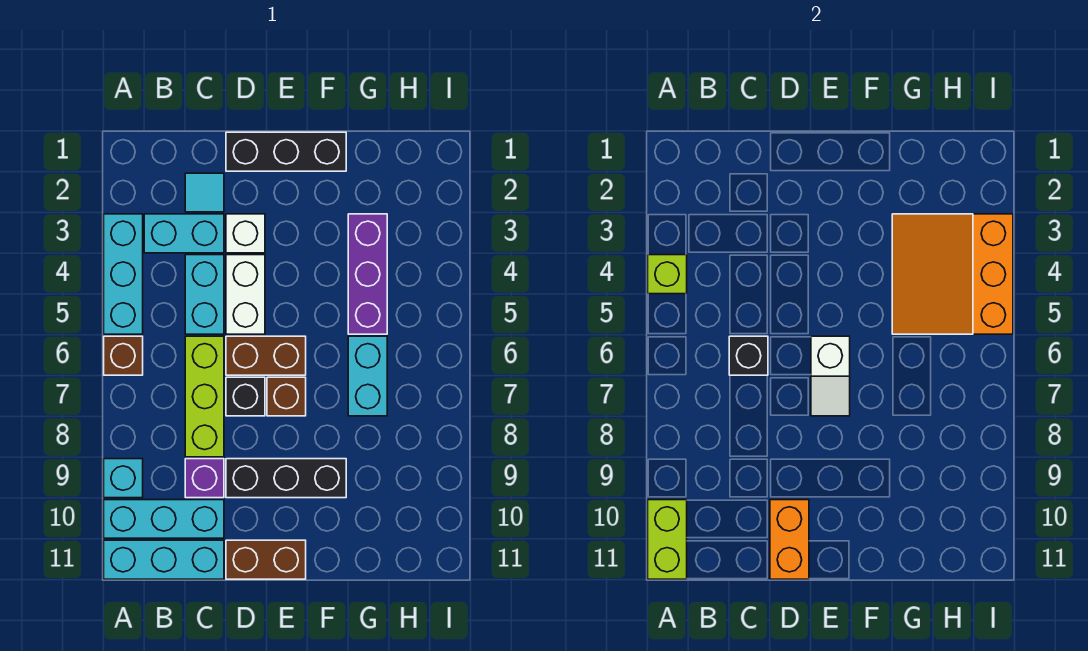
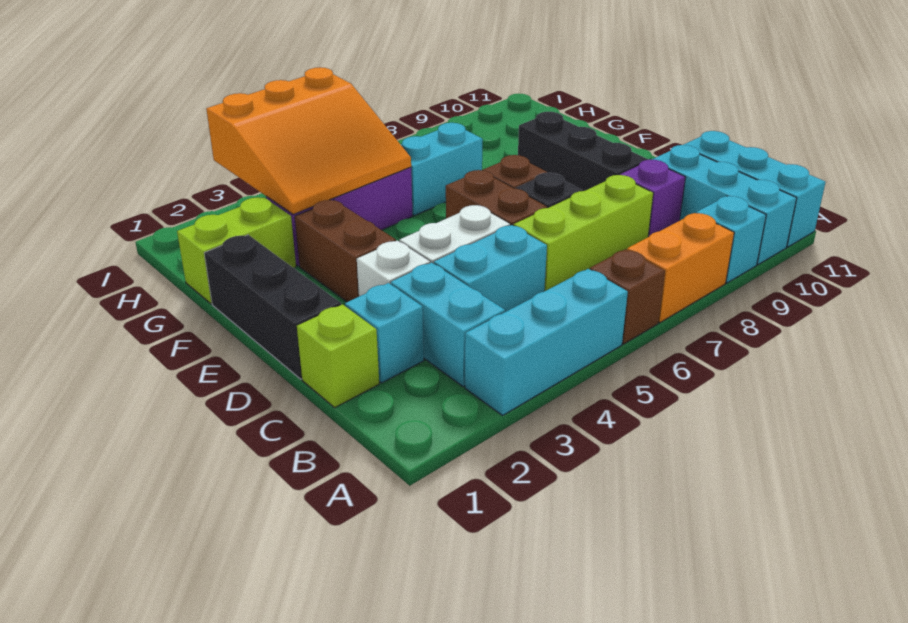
lime brick A4 level 2 -> lime brick C1 level 1
lime brick A10:A11 level 2 -> lime brick G1:G2 level 1
cyan tile C2 level 1 -> cyan brick C2 level 1
black brick C6 level 2 -> none
orange brick D10:D11 level 2 -> orange brick A7:A8 level 1
brown brick D11:E11 level 1 -> brown brick E3:F3 level 1
white slope E6:E7 level 2 top 6 -> none

